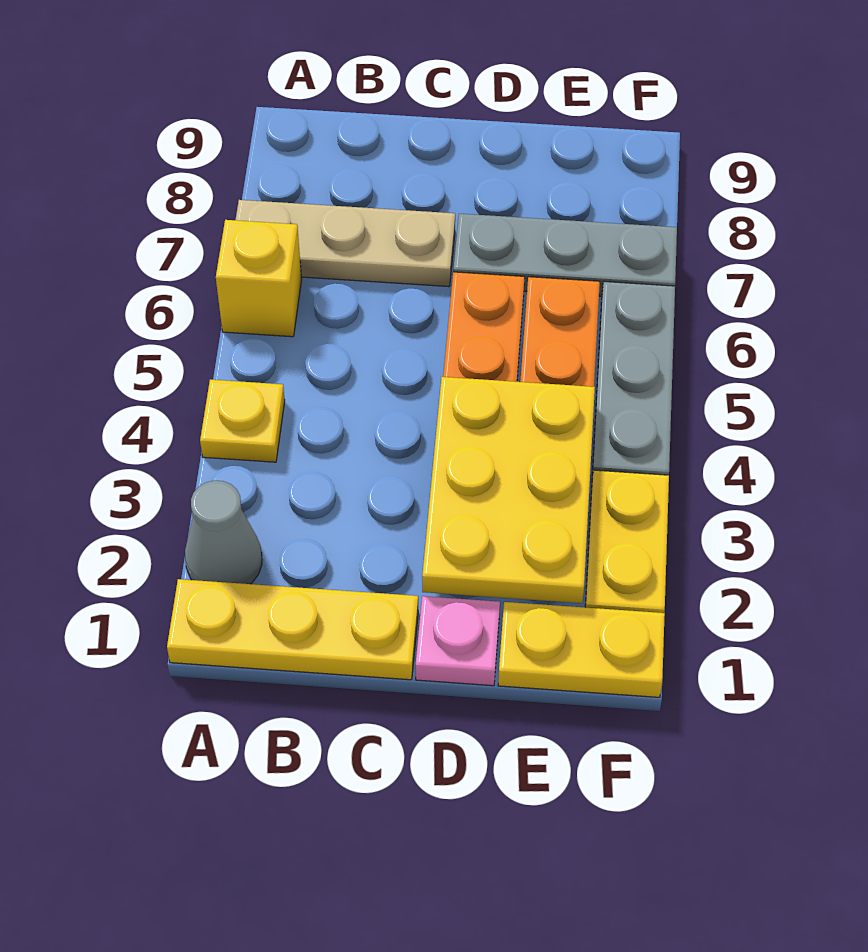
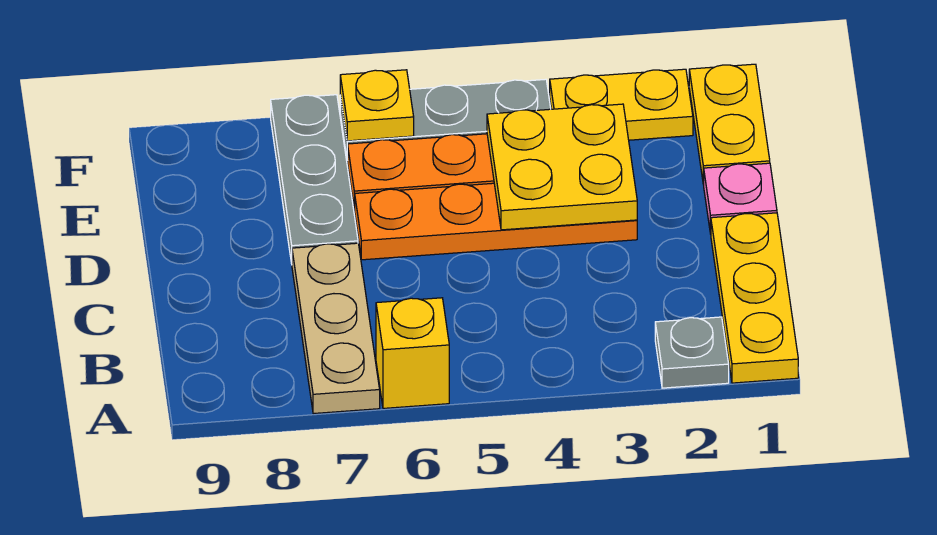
grey cone A2 level 1 -> grey plate A2 level 1
yellow plate A4 level 1 -> yellow plate F6 level 2
yellow plate D2:E4 level 2 -> yellow plate D3:E4 level 2

